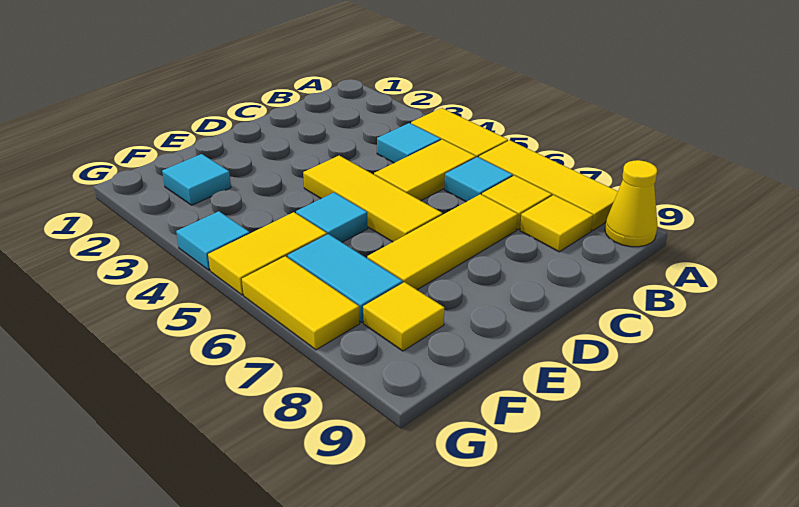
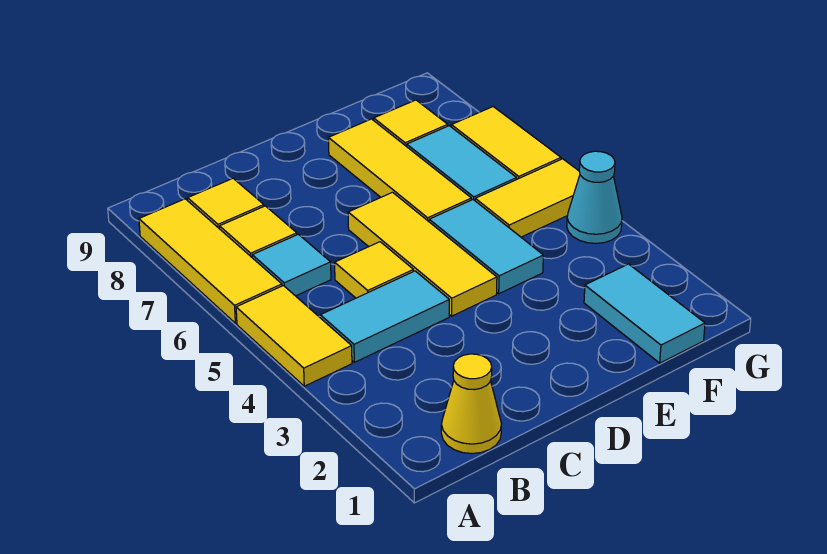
yellow cone A9 level 1 -> yellow cone B1 level 1
cyan tile B4 level 1 -> cyan tile B4:C4 level 1
yellow tile B5:C5 level 1 -> yellow tile C5 level 1
yellow tile C7:E7 level 1 -> yellow tile E6:E8 level 1
cyan tile E5 level 1 -> cyan tile E4:E5 level 1
cyan tile F2 level 1 -> cyan tile F1:F2 level 1
cyan tile G4 level 1 -> cyan cone G4 level 1

